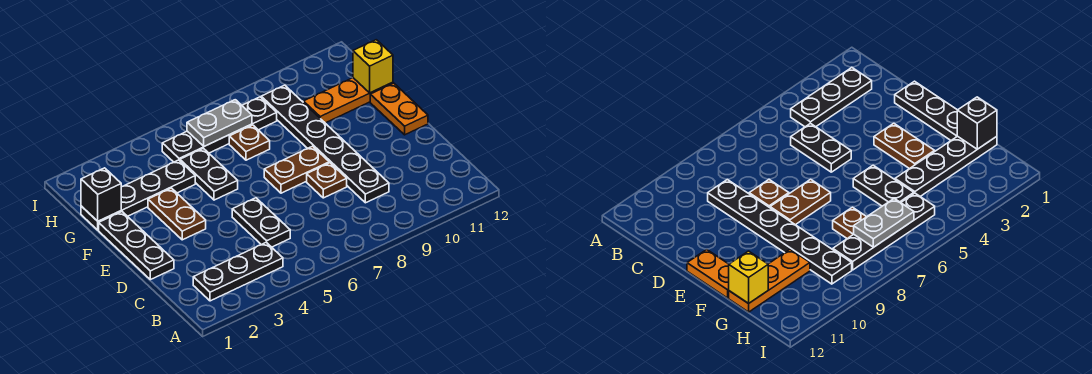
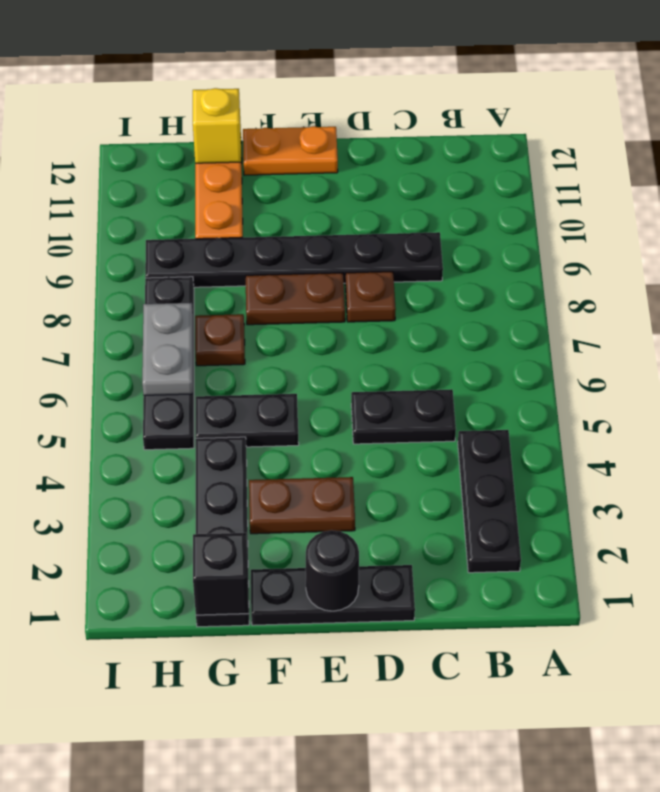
none -> black round brick E1 level 2
brown plate E7:E8 level 1 -> brown plate E8:F8 level 1

